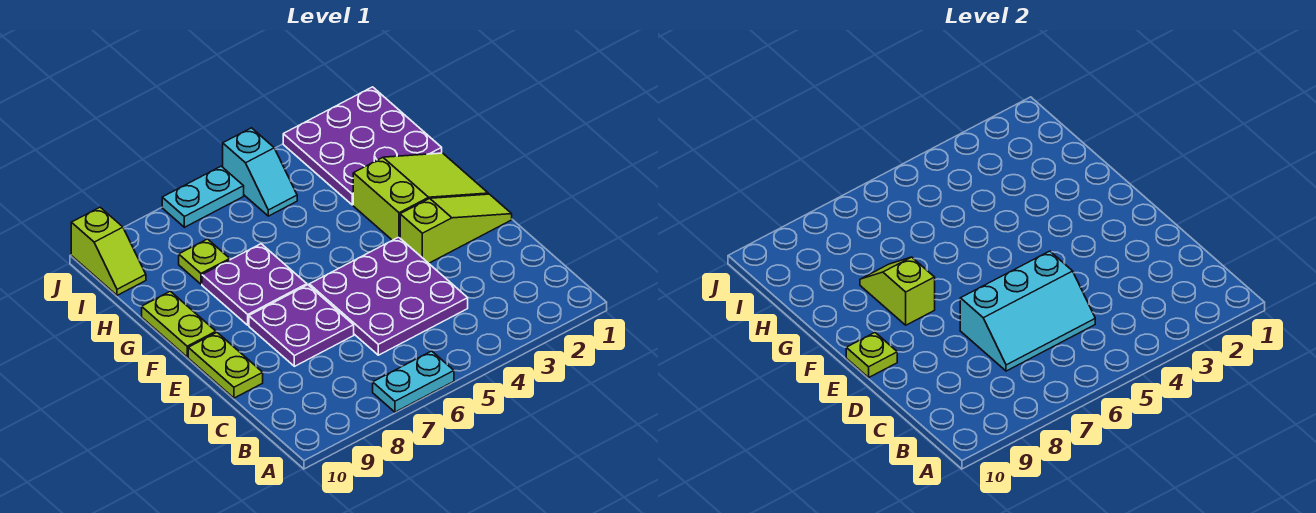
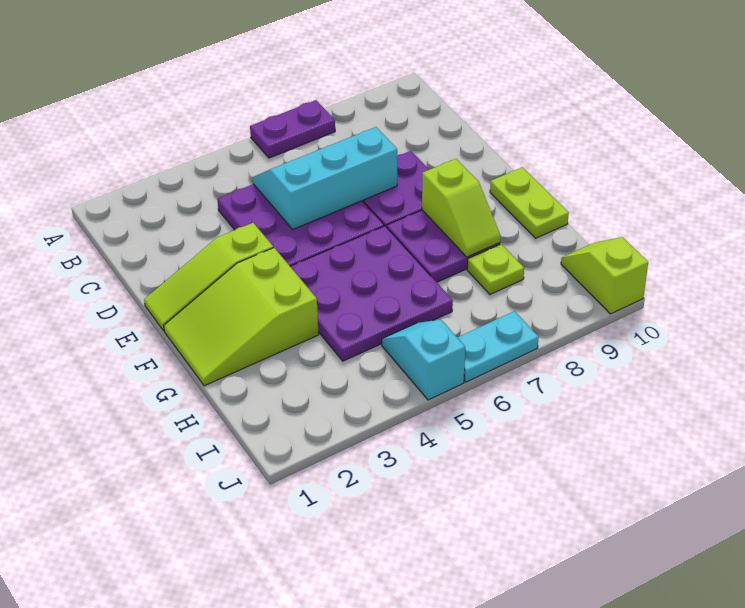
cyan plate A6:A7 level 1 -> purple plate A6:A7 level 1
lime plate D10:E10 level 1 -> none
lime plate E10 level 2 -> none
purple plate H1:J3 level 1 -> purple plate F4:H6 level 1

